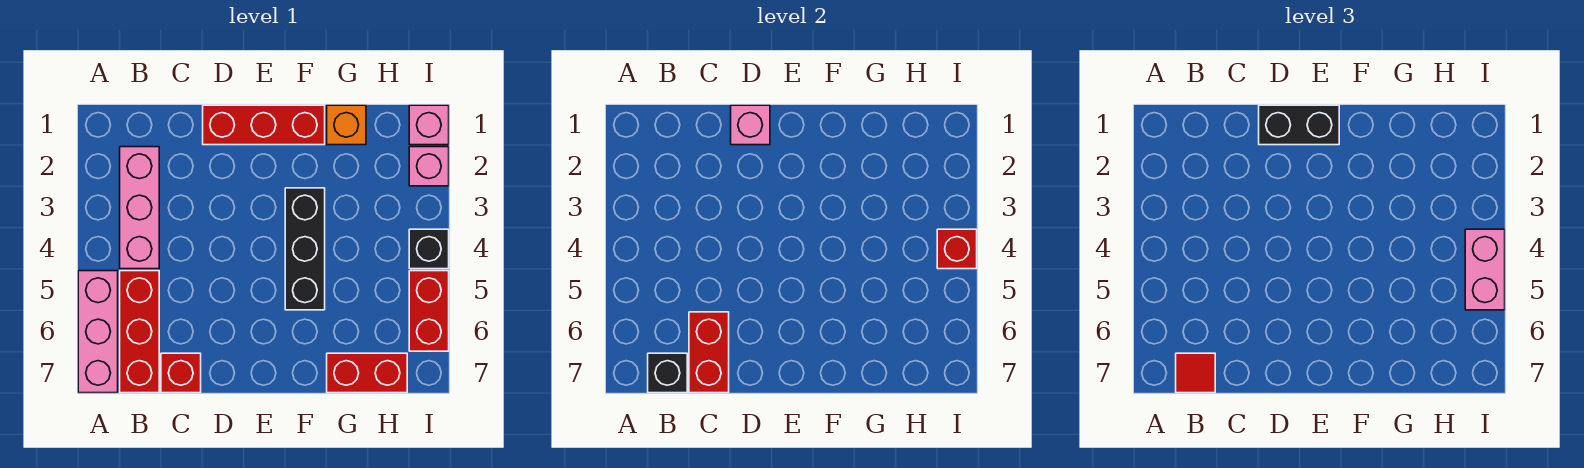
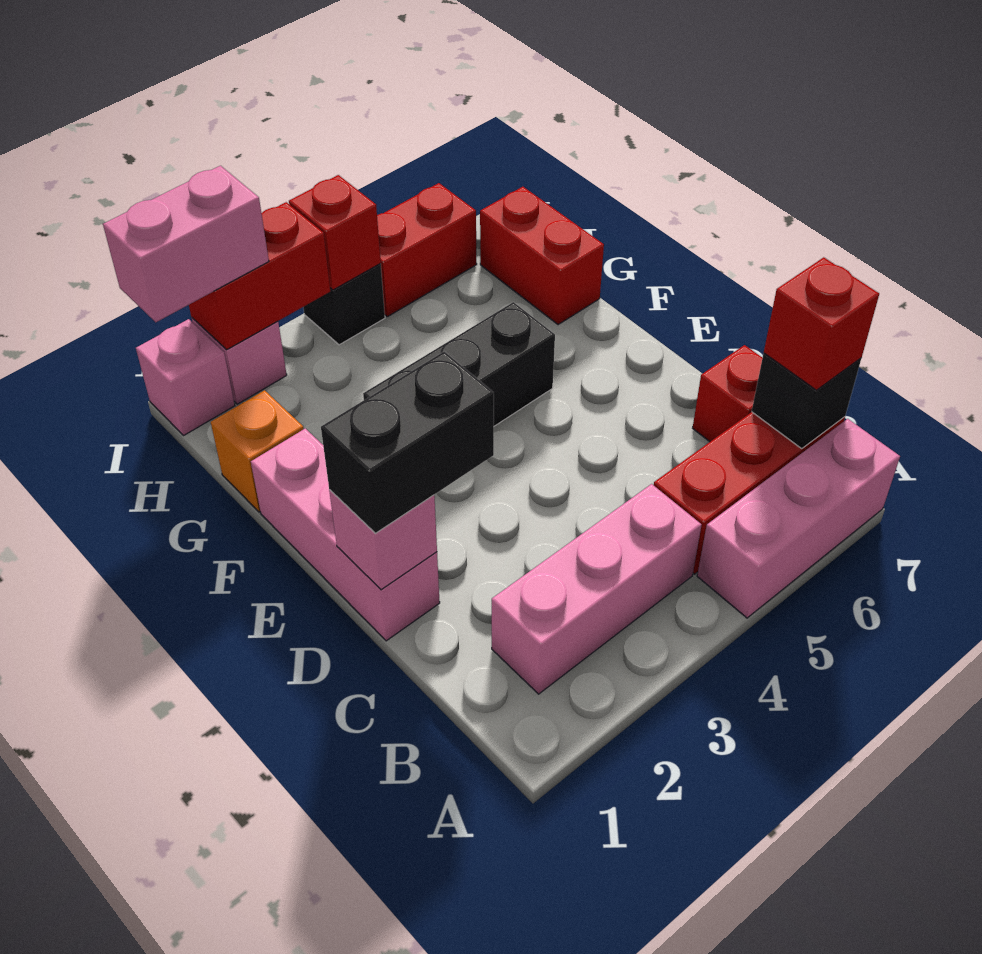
red tile B7 level 3 -> red brick B7 level 3
red brick C6:C7 level 2 -> red brick I2:I3 level 2
red brick D1:F1 level 1 -> pink brick D1:F1 level 1
black brick D1:E1 level 3 -> black brick D1:D2 level 3
pink brick I4:I5 level 3 -> pink brick I1:I2 level 3

